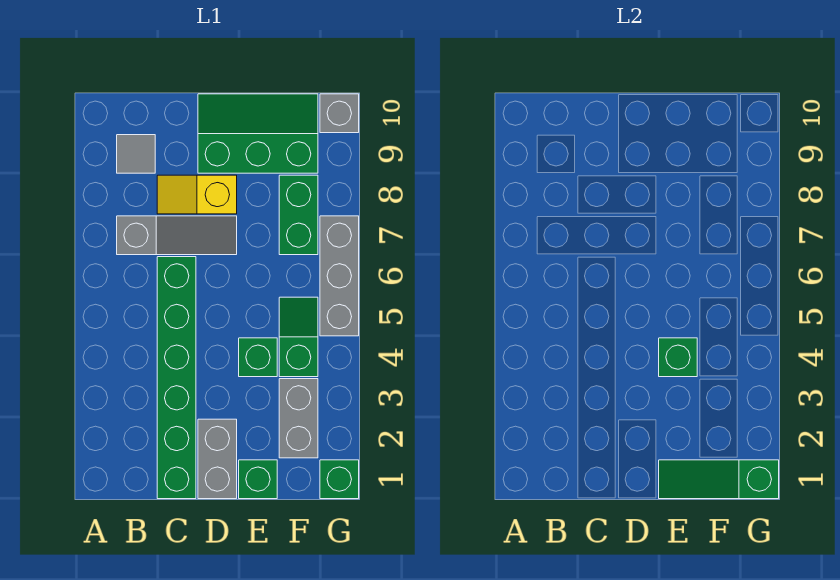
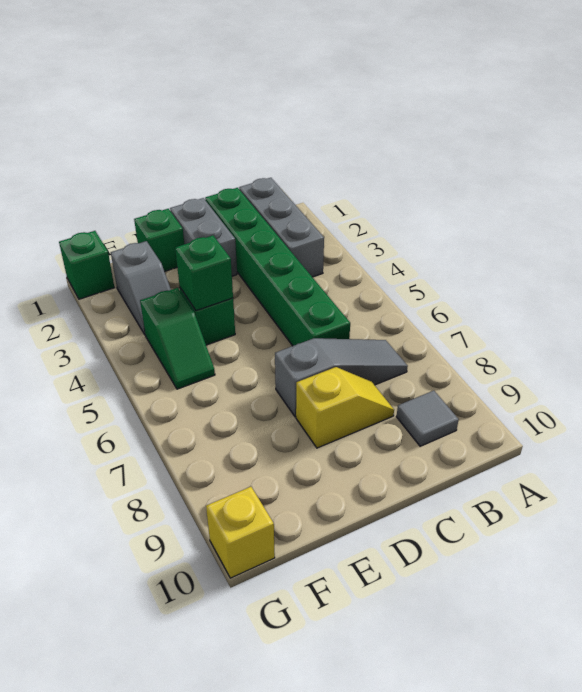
grey slope B7:D7 level 1 top B -> grey slope B7:D7 level 1 top D
green slope D9:F10 level 1 top 9 -> none
green slope E1:G1 level 2 top G -> none
grey brick F2:F3 level 1 -> grey slope F2:F3 level 1 top 2
green brick F7:F8 level 1 -> none
grey brick G5:G7 level 1 -> grey brick B1:B3 level 1
grey brick G10 level 1 -> yellow brick G10 level 1

